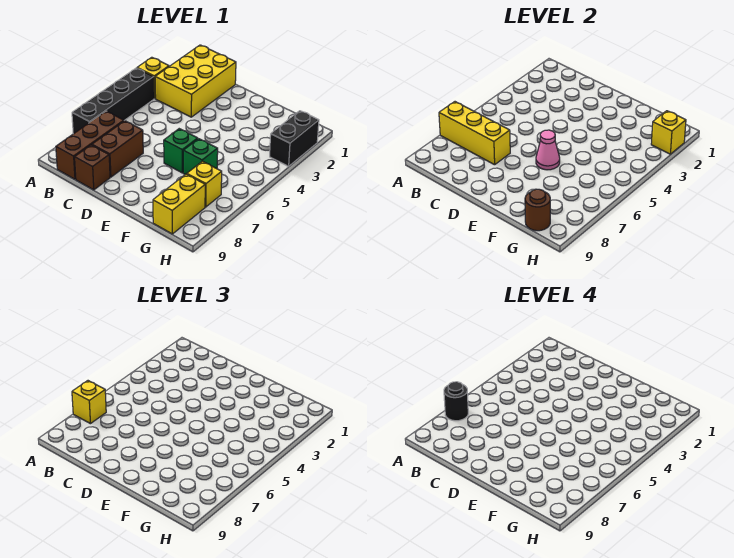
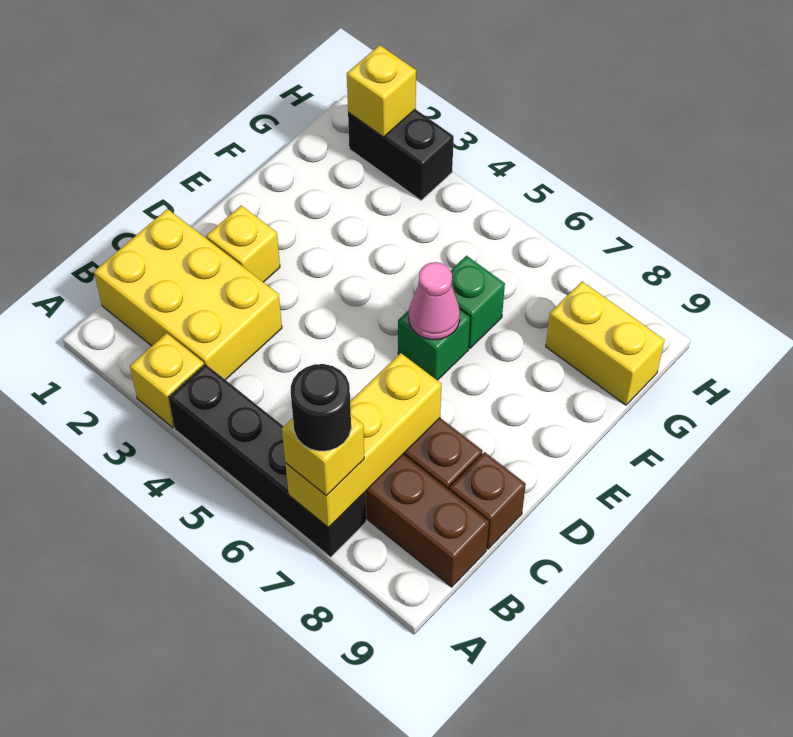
yellow brick G7 level 1 -> yellow brick D2 level 1
brown round brick G9 level 2 -> none

